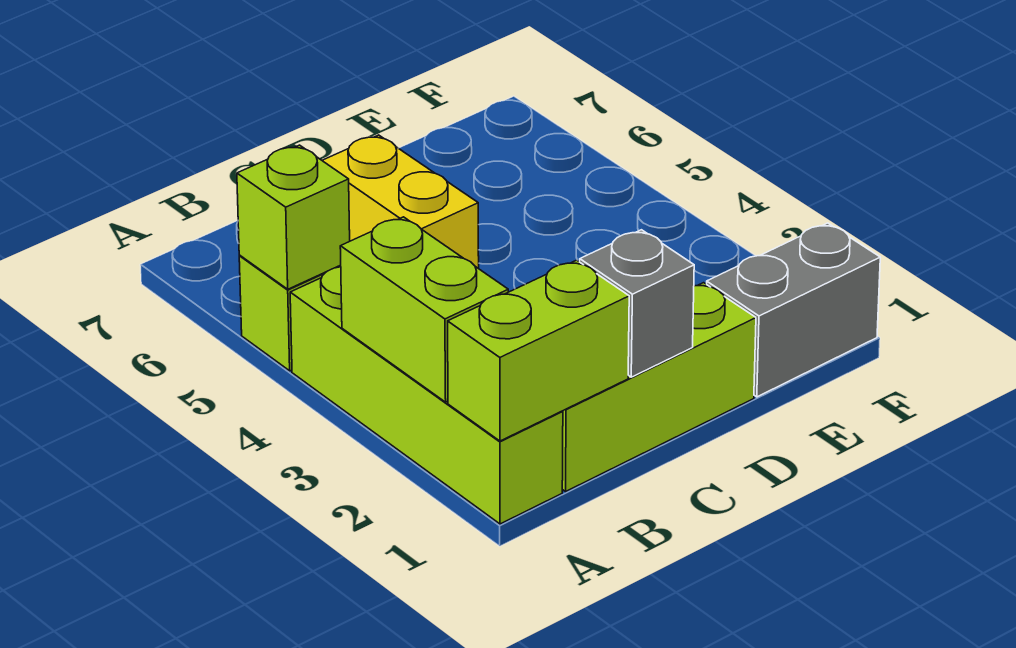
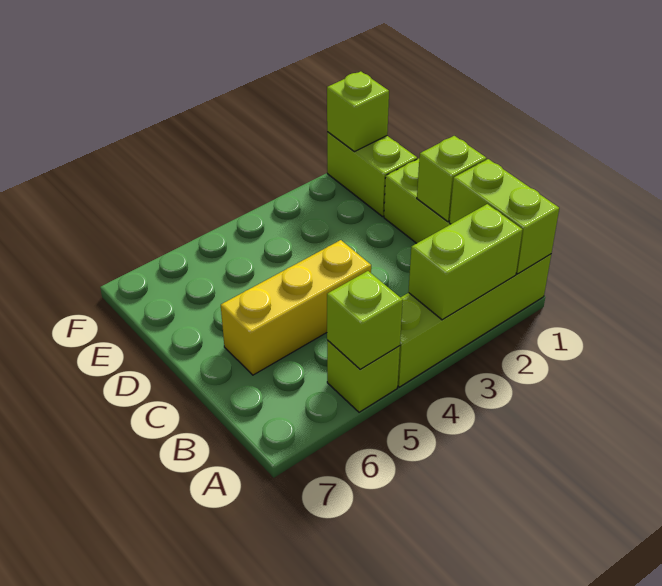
grey brick C1 level 2 -> lime brick C1 level 2
yellow brick C5:C6 level 1 -> yellow brick C4:C6 level 1
grey brick E1:F1 level 1 -> lime brick E1:F1 level 1
none -> lime brick F1 level 2

